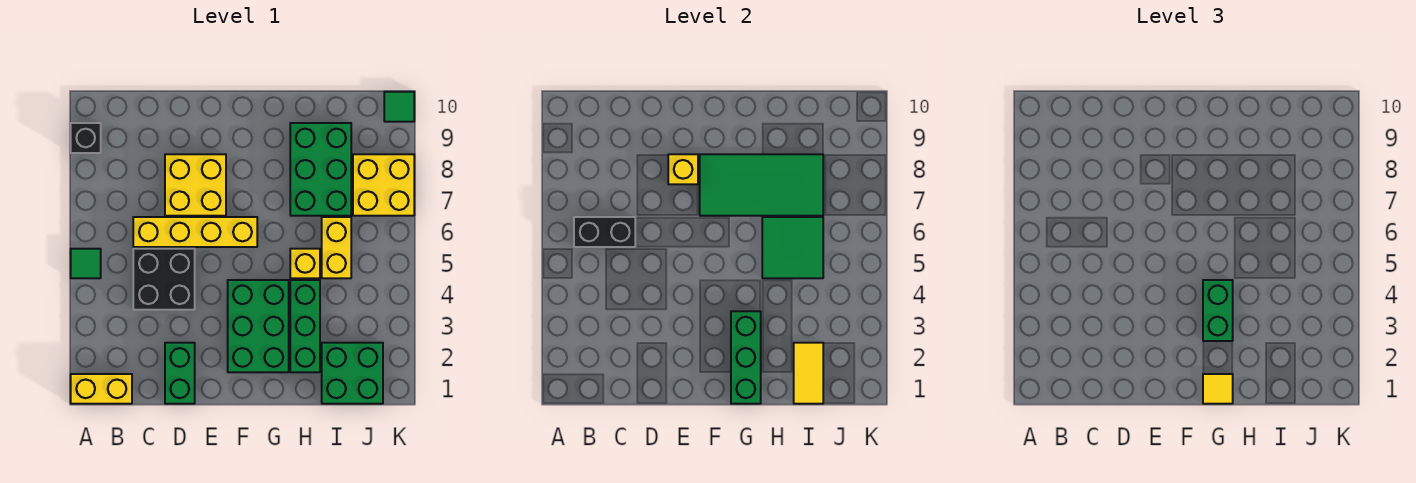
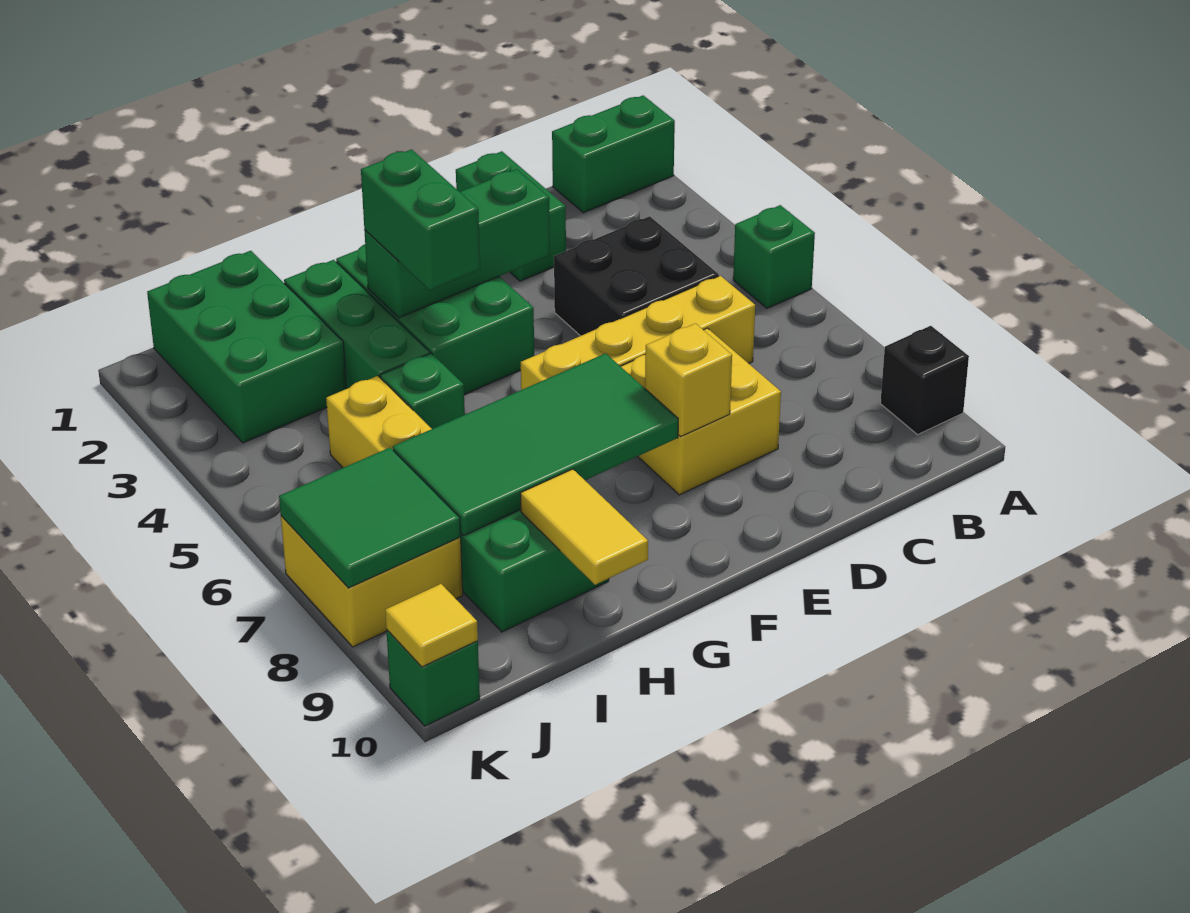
yellow brick A1:B1 level 1 -> green brick A1:B1 level 1
green tile A5 level 1 -> green brick A5 level 1
black brick B6:C6 level 2 -> none
green brick G1:G3 level 2 -> green brick E3:G3 level 2
yellow tile G1 level 3 -> yellow tile K10 level 2
yellow brick H5 level 1 -> green brick H5 level 1
green tile H5:I6 level 2 -> green tile J7:K8 level 2
green brick I1:J2 level 1 -> green brick I1:J3 level 1
yellow tile I1:I2 level 2 -> yellow tile H9:H10 level 2
green tile K10 level 1 -> green brick K10 level 1

